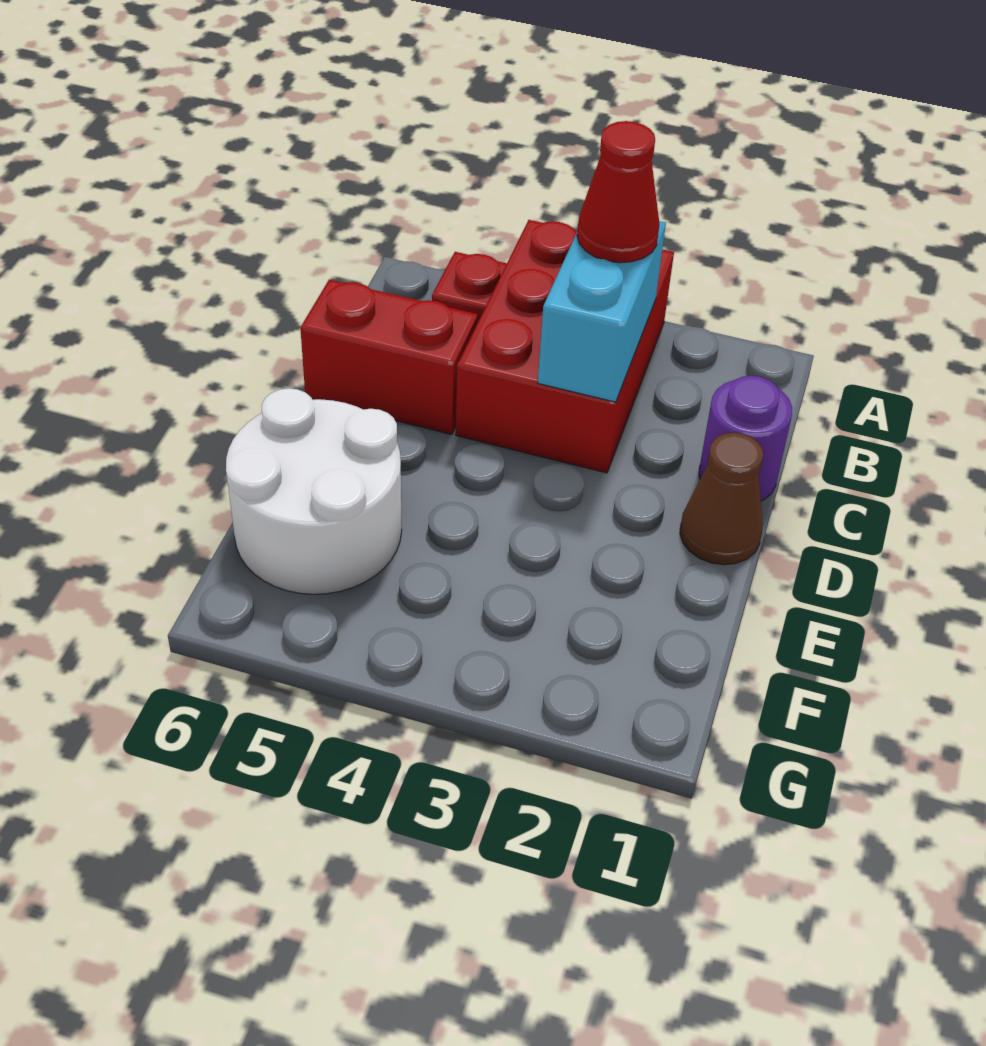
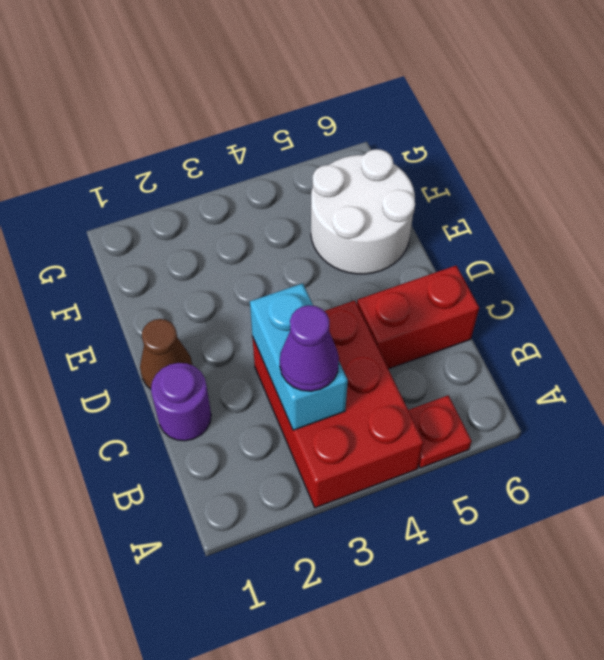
red cone B3 level 3 -> purple cone B3 level 3

